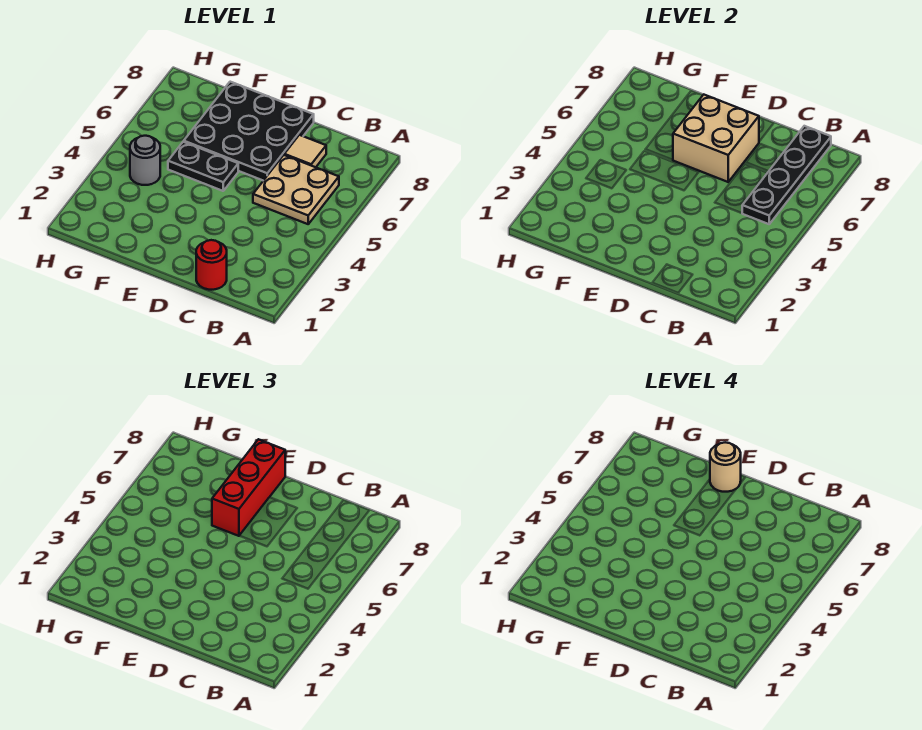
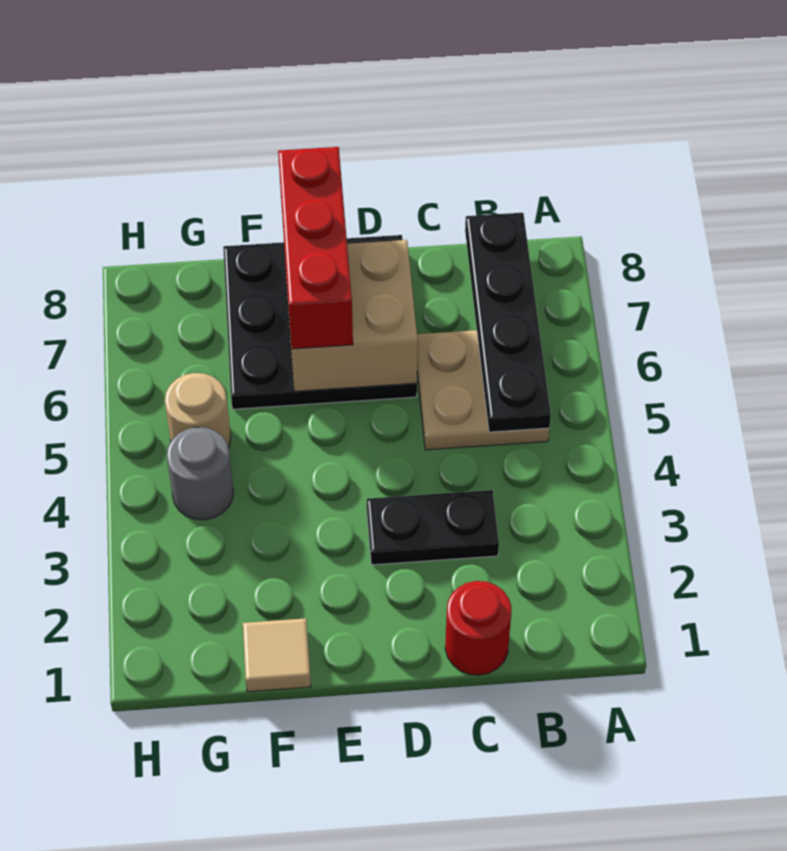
tan tile C7 level 1 -> tan tile F1 level 1
black plate E5:F5 level 1 -> black plate C3:D3 level 1
tan round brick E8 level 4 -> tan round brick G5 level 1

